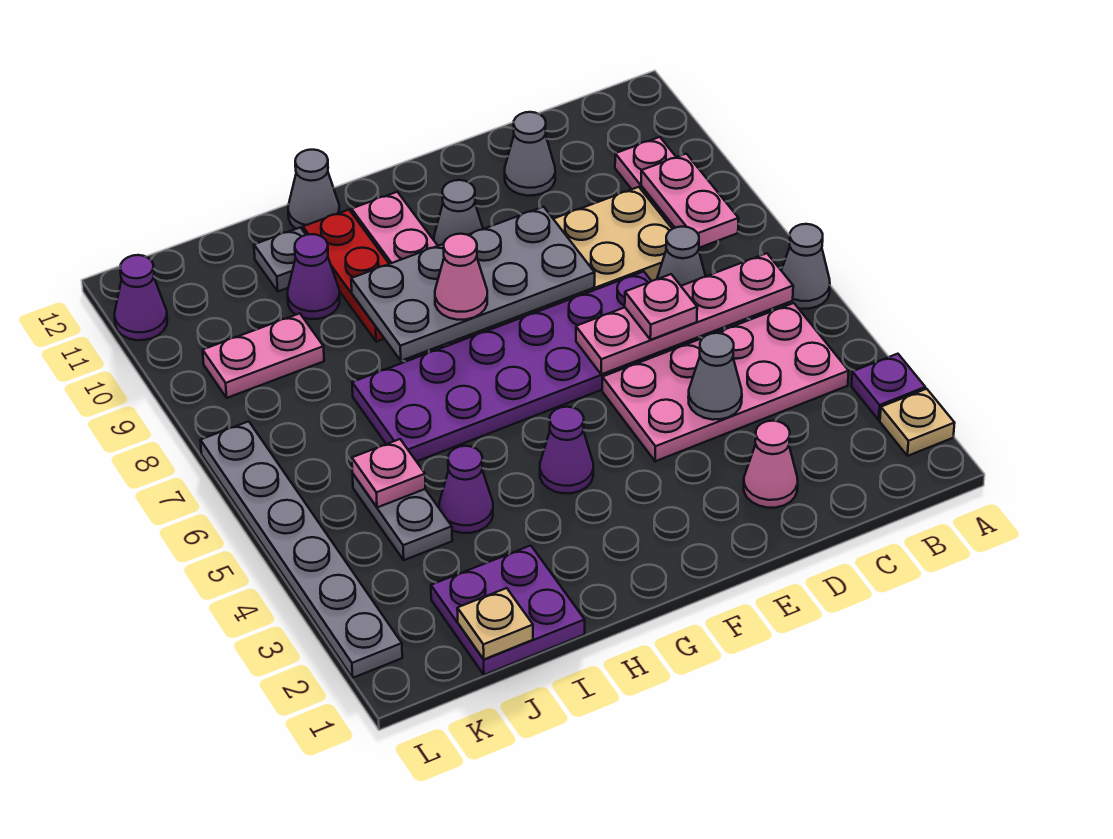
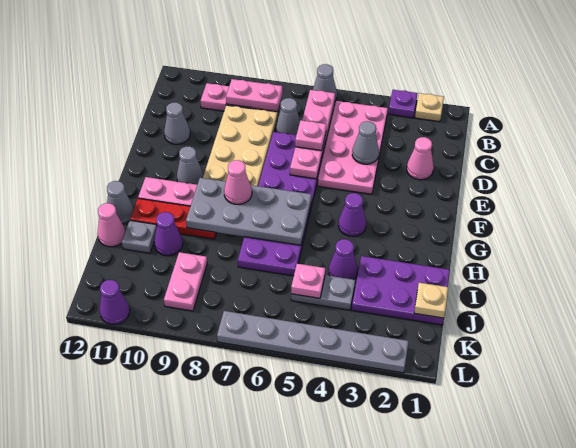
grey plate E8:H9 level 2 -> grey plate G6:H9 level 2
purple plate I1:J2 level 1 -> purple plate I1:J3 level 1
none -> pink cone I12 level 1

